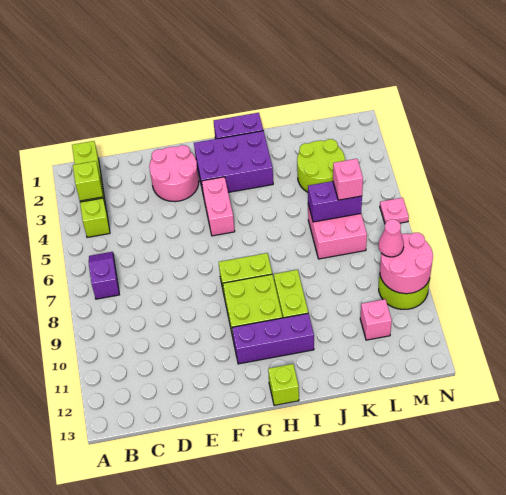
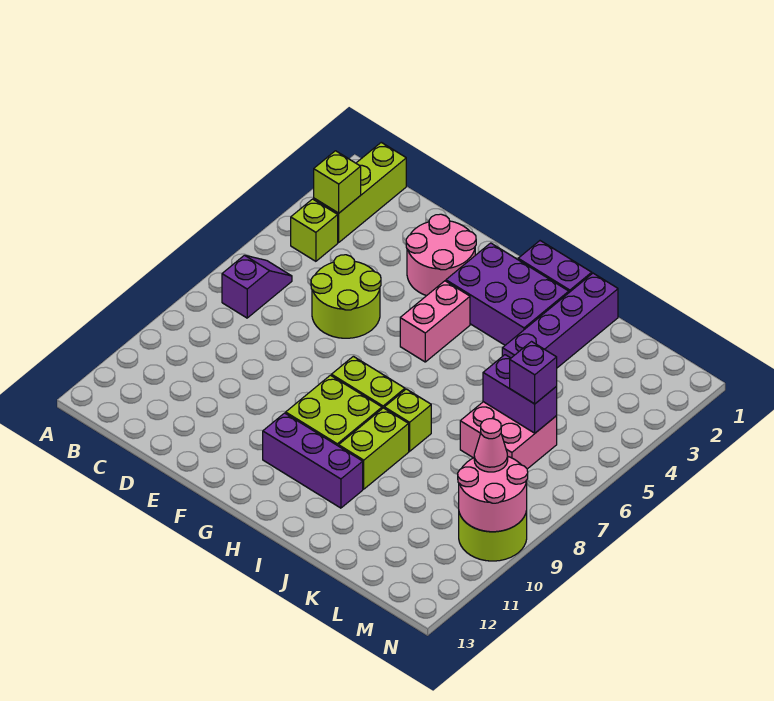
lime brick H13 level 1 -> lime brick I8 level 1
none -> purple brick J1:J4 level 1
lime round brick K3:L4 level 1 -> lime round brick D5:E6 level 1
pink brick L6 level 3 -> purple brick L6 level 3
pink brick L11 level 1 -> none
pink plate N6 level 1 -> none

